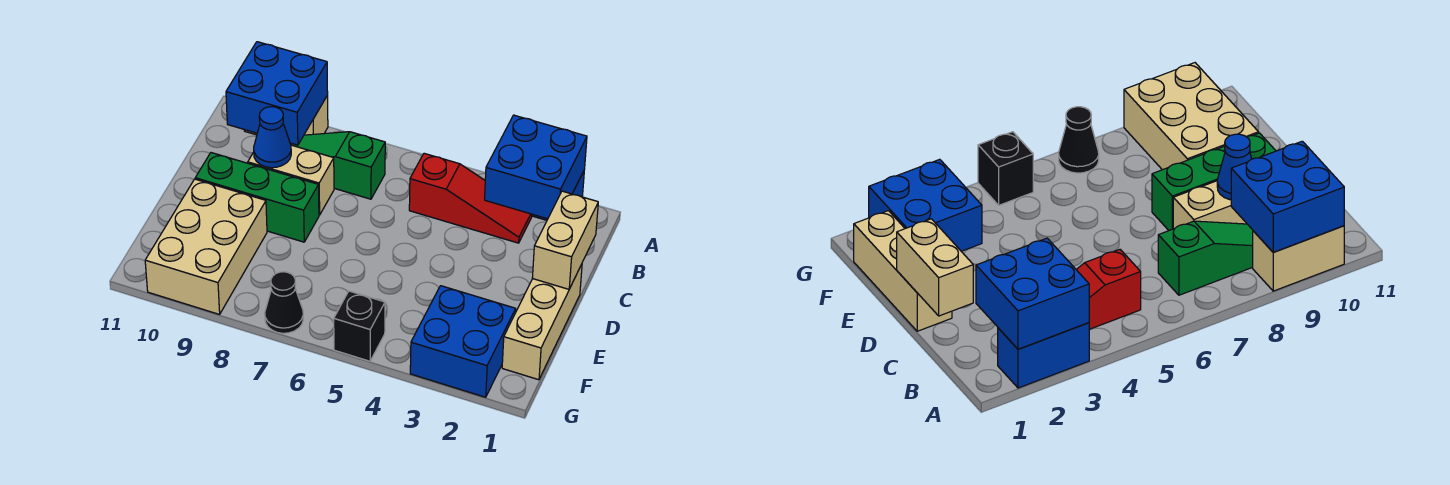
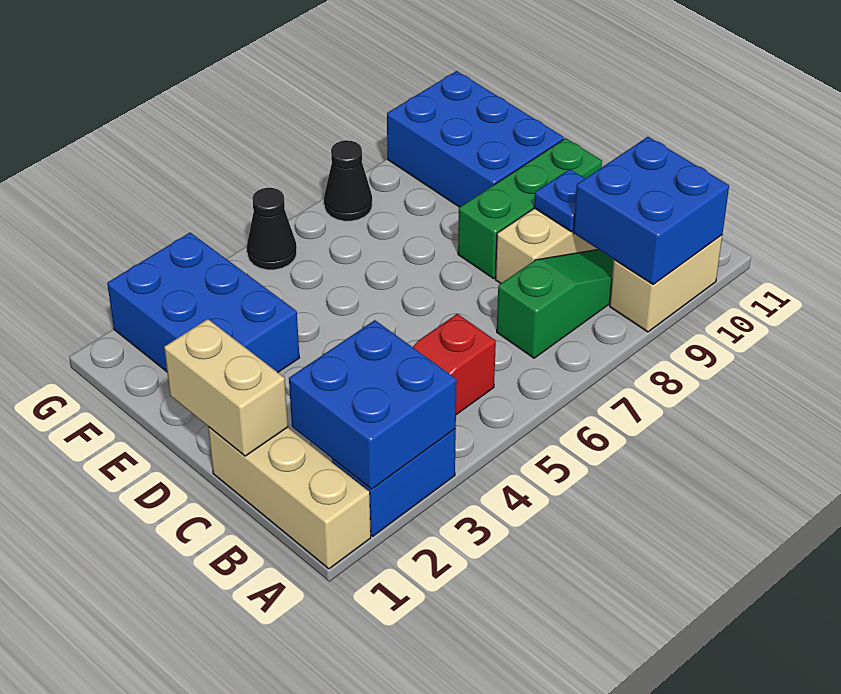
blue cone C9 level 2 -> blue plate C9 level 2
tan brick D1:F1 level 1 -> tan brick A1:C1 level 1
tan brick E9:G10 level 1 -> blue brick E9:G10 level 1
blue brick F2:G3 level 1 -> blue brick E2:G3 level 1
black brick G5 level 1 -> black cone G5 level 1

